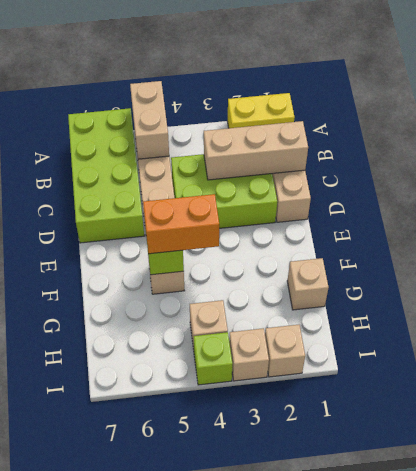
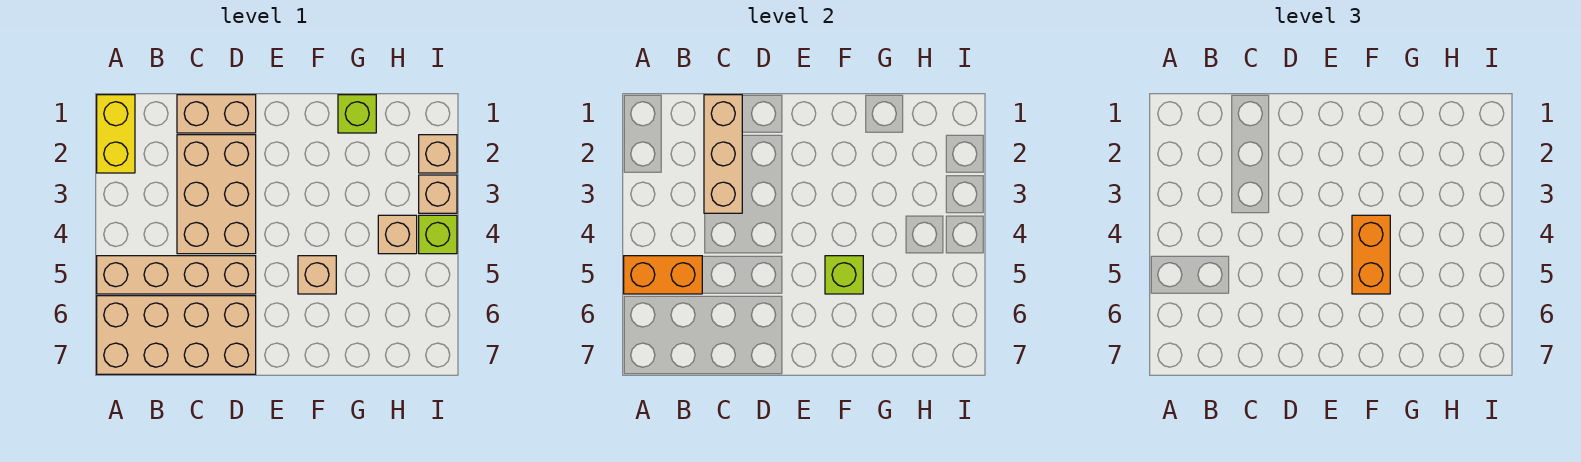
tan brick A5:B5 level 2 -> orange brick A5:B5 level 2
lime brick A6:D7 level 1 -> tan brick A6:D7 level 1
lime brick C2:D4 level 1 -> tan brick C2:D4 level 1
tan brick G1 level 1 -> lime brick G1 level 1

